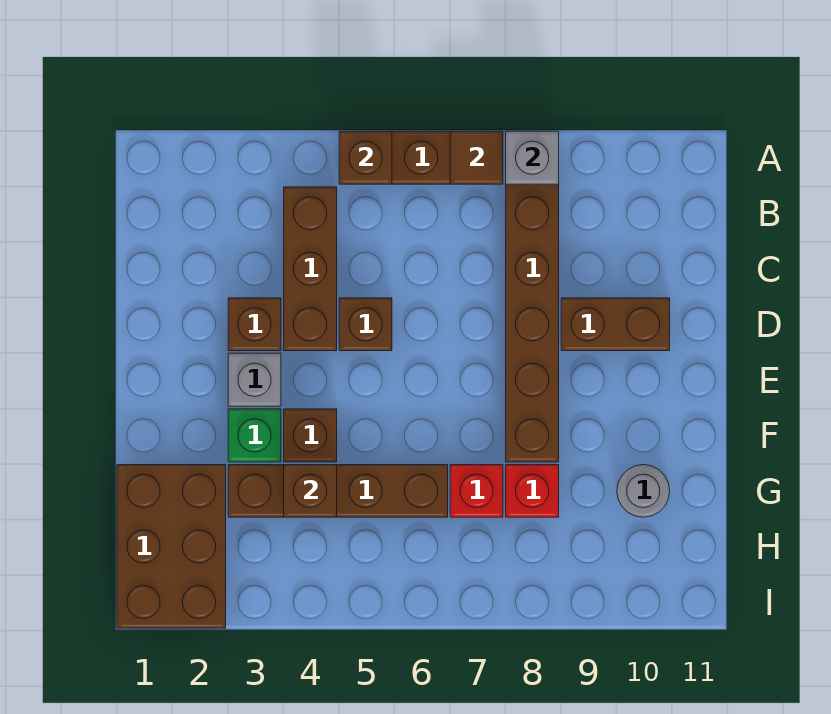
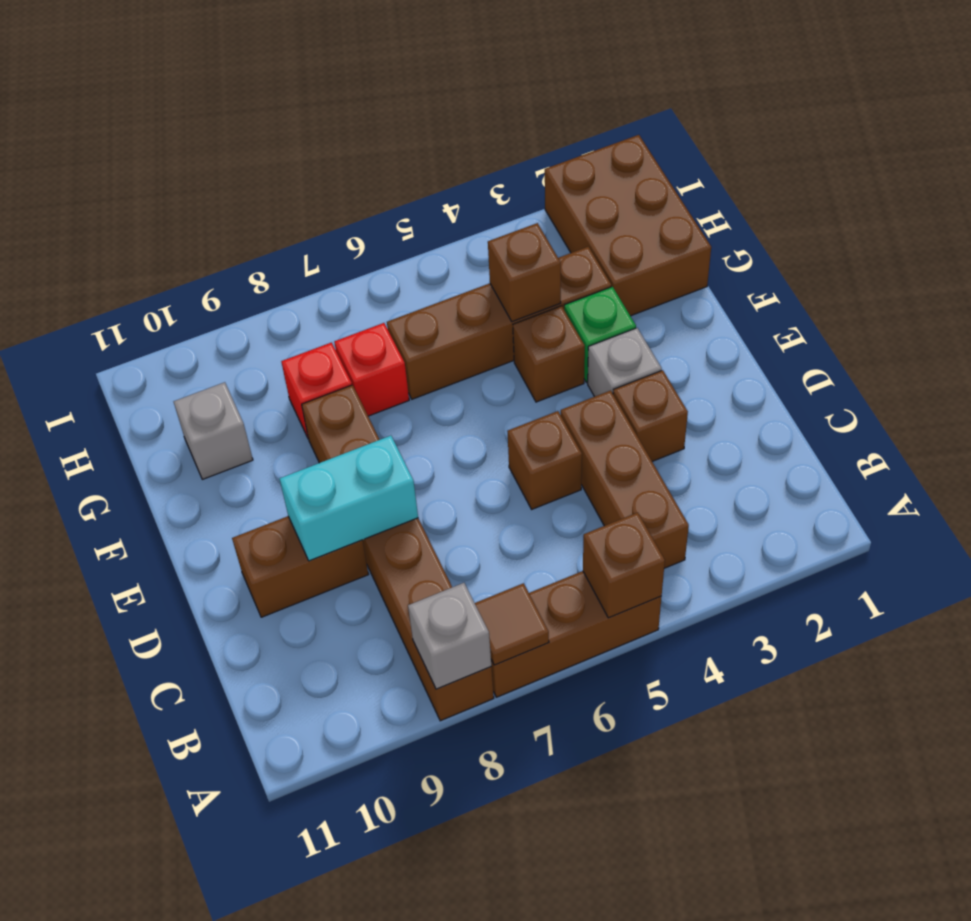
none -> cyan brick D8:D9 level 2
grey round brick G10 level 1 -> grey brick G10 level 1

